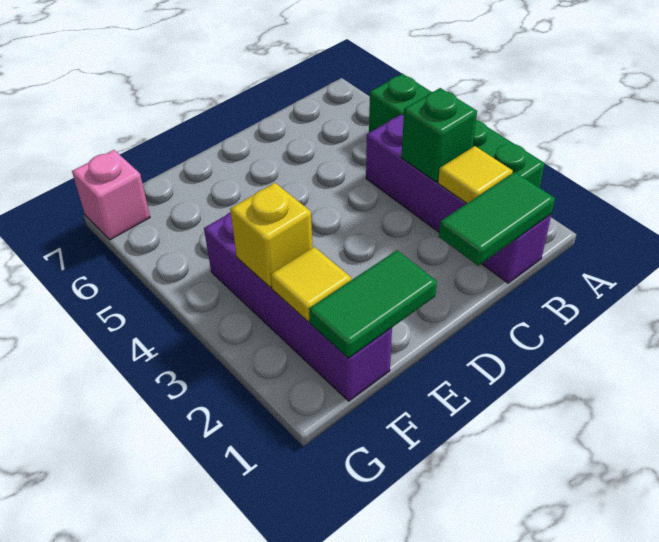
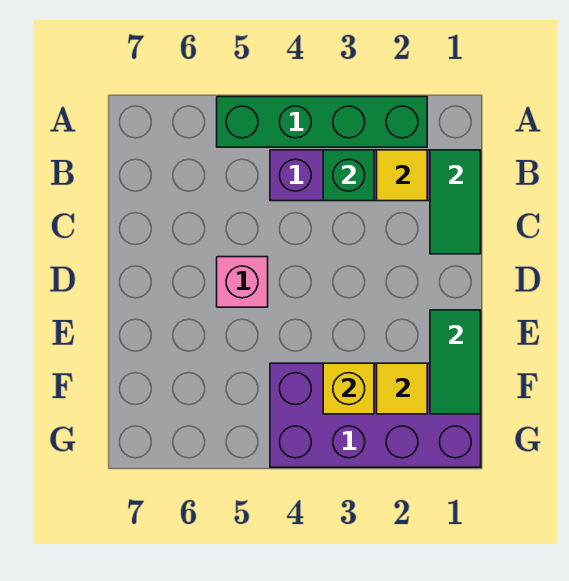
purple brick F1:F4 level 1 -> purple brick F1:G4 level 1
pink brick G7 level 1 -> pink brick D5 level 1

